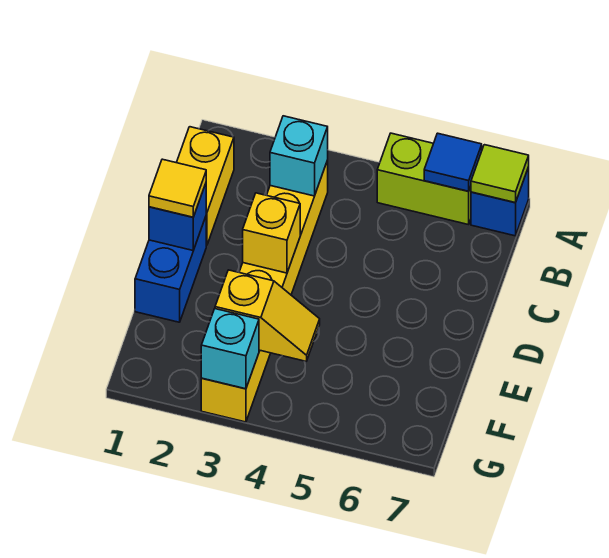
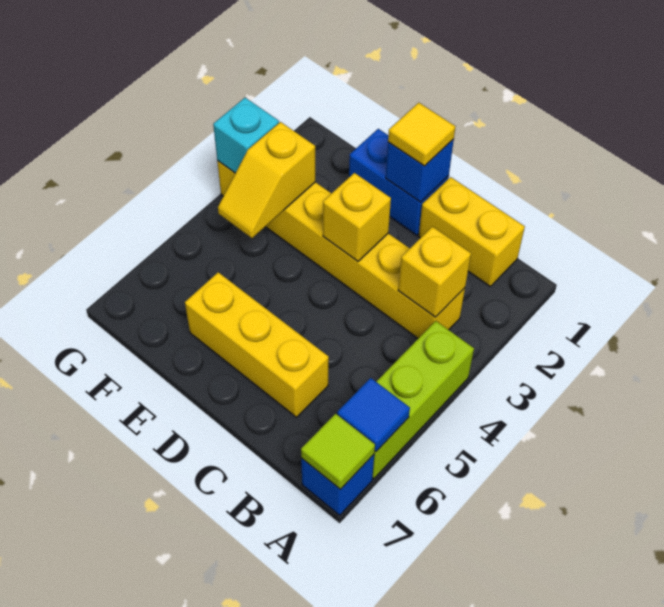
lime brick A5:A6 level 1 -> lime brick A4:A6 level 1
cyan brick B3 level 2 -> yellow brick B3 level 2
none -> yellow brick C6:E6 level 1

